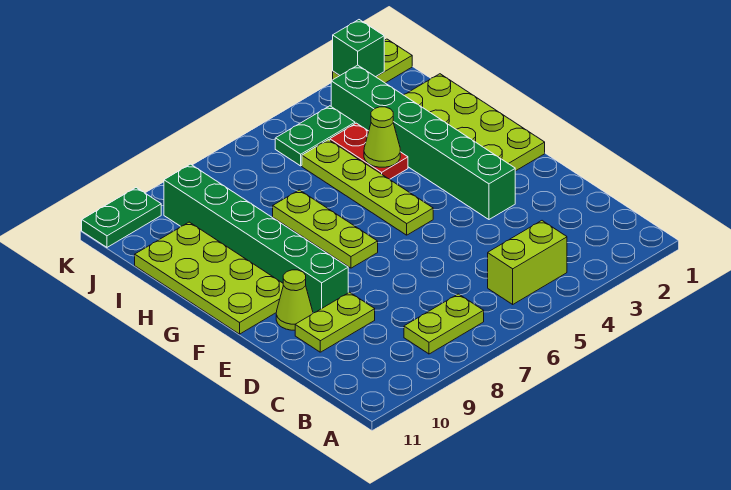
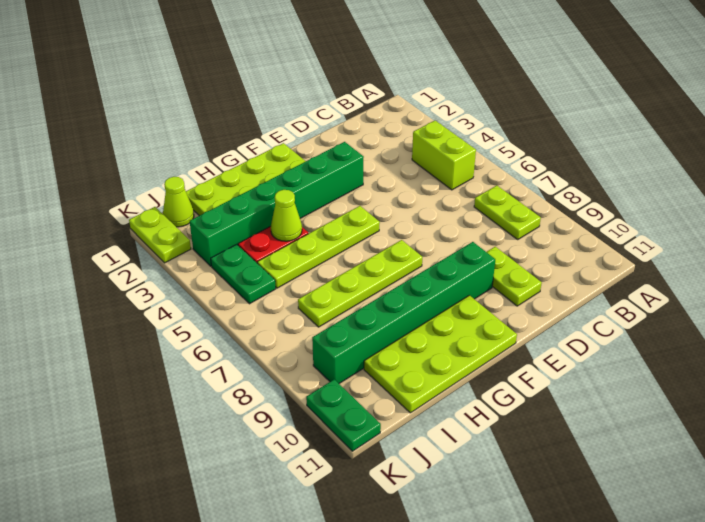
lime cone E10 level 1 -> lime cone J1 level 1
lime plate F7:H7 level 1 -> lime plate F7:I7 level 1
green brick K2 level 2 -> none

